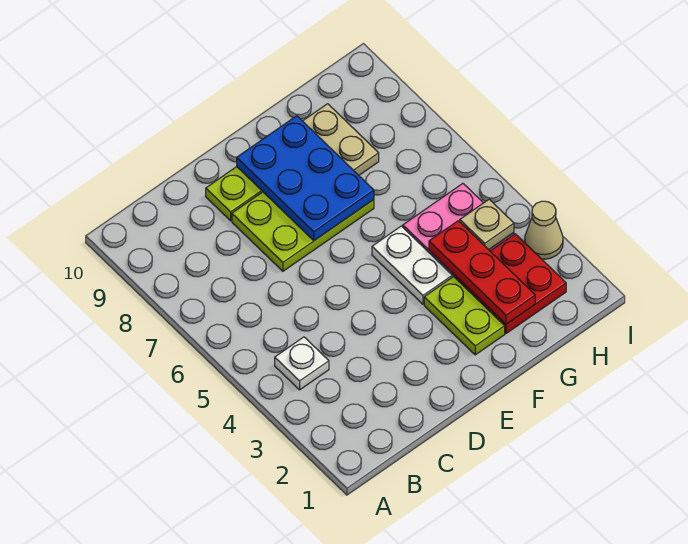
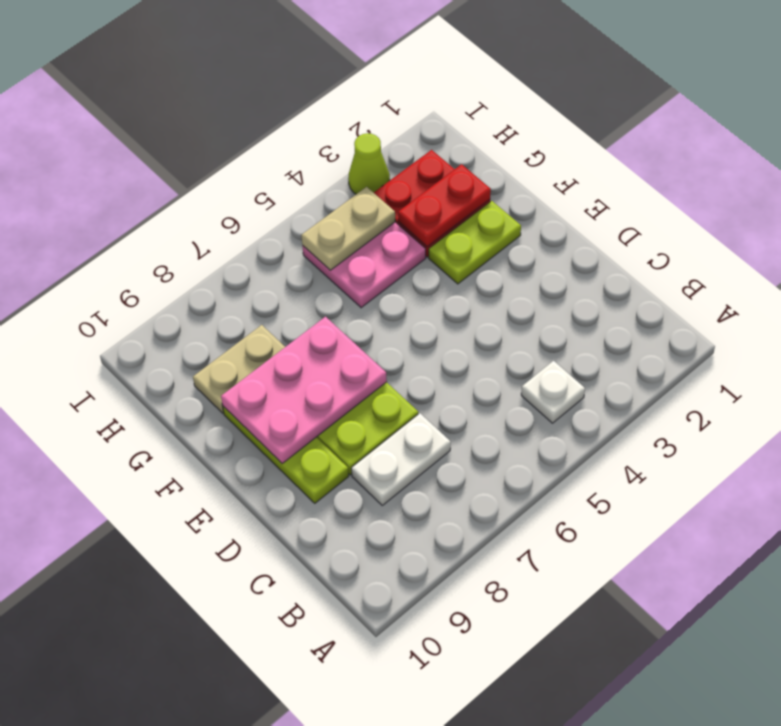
blue plate E7:F9 level 2 -> pink plate E7:F9 level 2
white plate F4:F5 level 1 -> white plate C7:C8 level 1
red plate G2:G4 level 2 -> red plate G2:G3 level 2
tan plate H4 level 2 -> tan plate H4:H5 level 2
tan cone I3 level 1 -> lime cone I3 level 1

